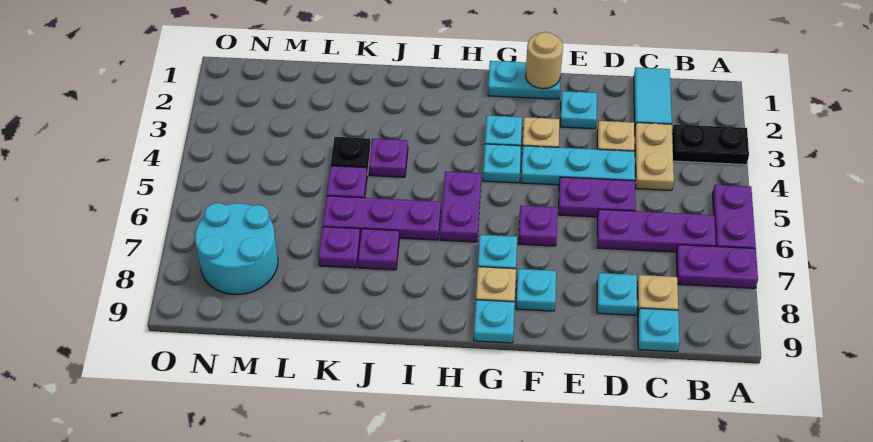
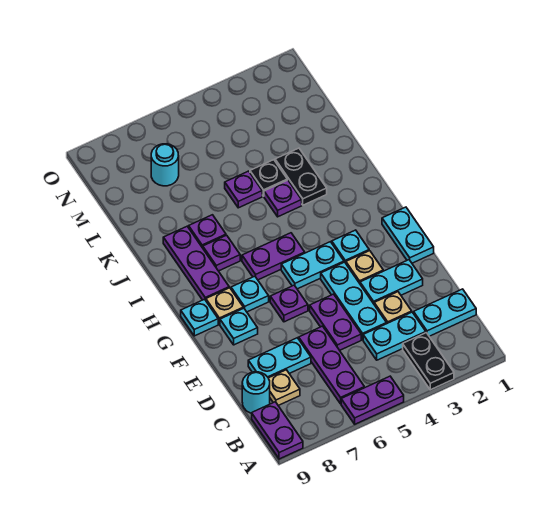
purple plate A7:B7 level 1 -> purple plate A9:B9 level 1
cyan tile C1:C2 level 1 -> cyan plate C1:C2 level 1
tan plate C3:C4 level 1 -> cyan plate C3:C4 level 1
cyan plate C9 level 1 -> cyan round brick C9 level 1
cyan plate D8 level 1 -> cyan plate D7:D8 level 1
cyan plate E2 level 1 -> cyan plate E2:E3 level 1
tan round brick F1 level 2 -> none
cyan plate G4 level 1 -> cyan plate G4:G5 level 1
purple plate I6:K6 level 1 -> purple plate H8:J8 level 1
none -> black plate J3:K3 level 1
purple plate K7 level 1 -> purple plate I7 level 1
cyan round brick M7:N8 level 1 -> cyan round brick M7 level 1

